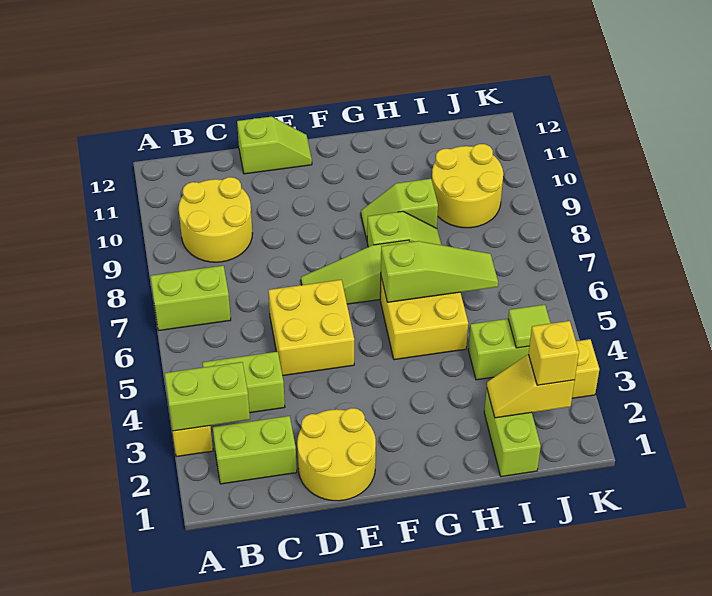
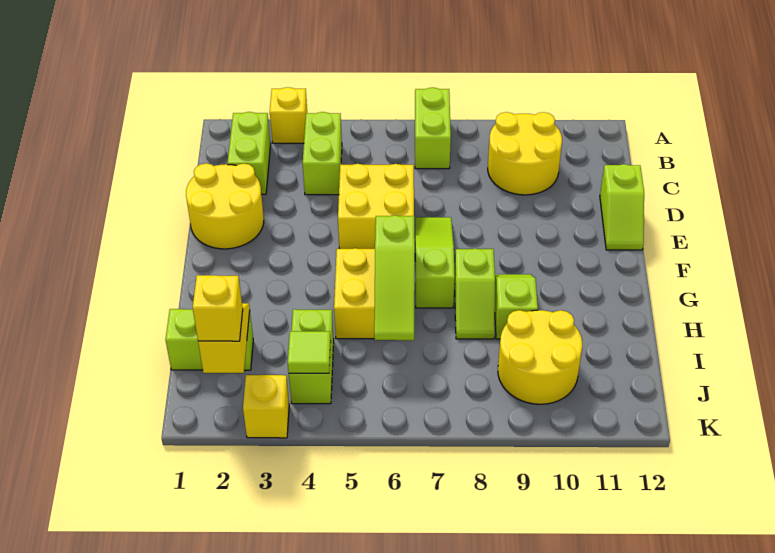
lime brick A3:B3 level 2 -> none

